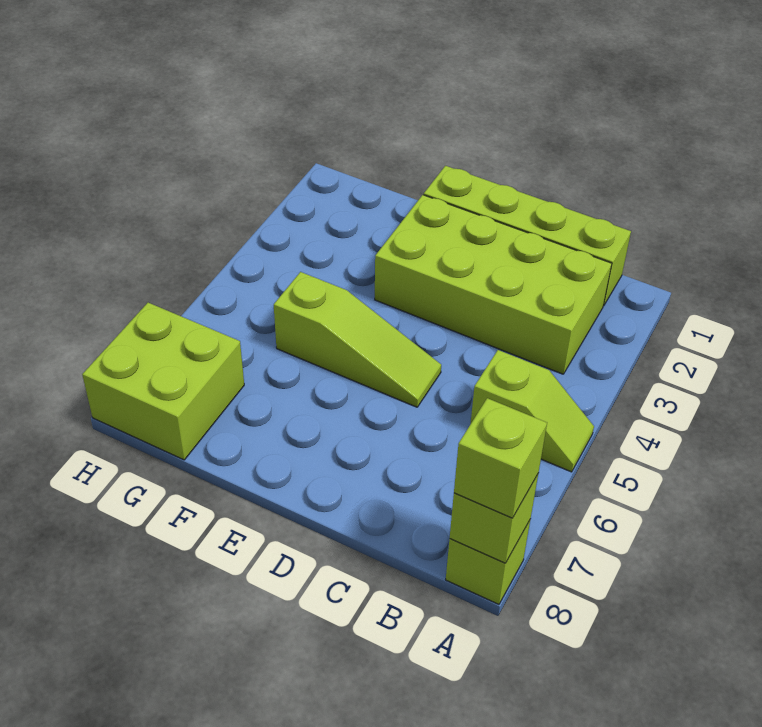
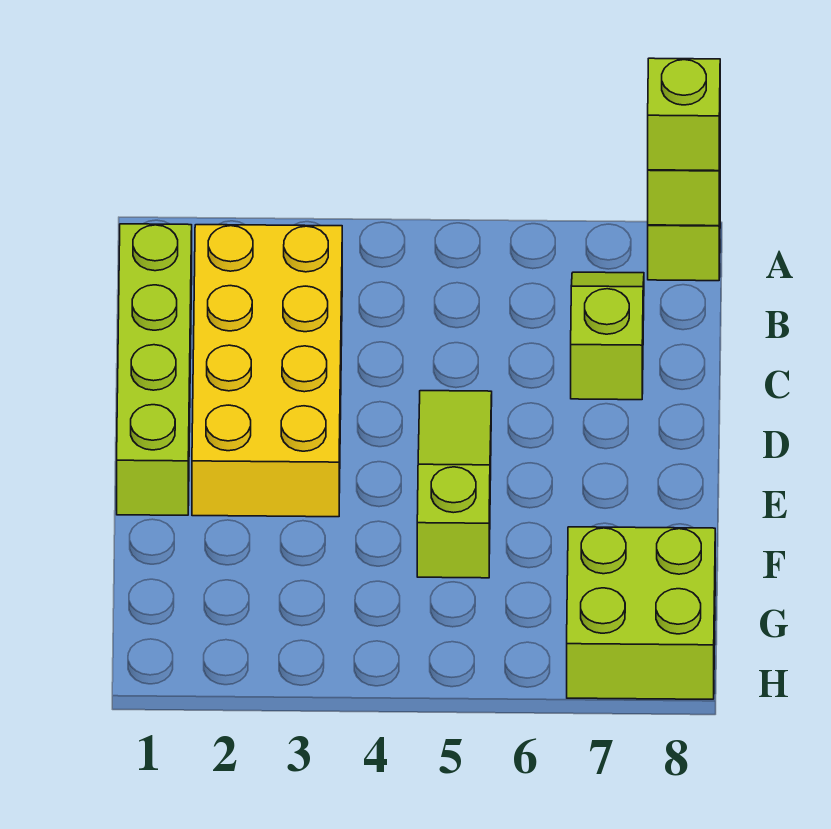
lime slope A5:B5 level 1 top B -> lime slope B7:C7 level 1 top C
lime brick B2:E3 level 1 -> yellow brick B2:E3 level 1

